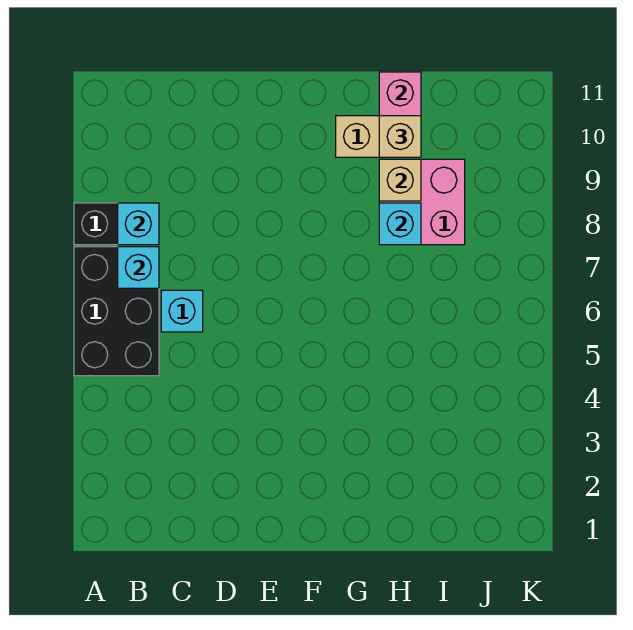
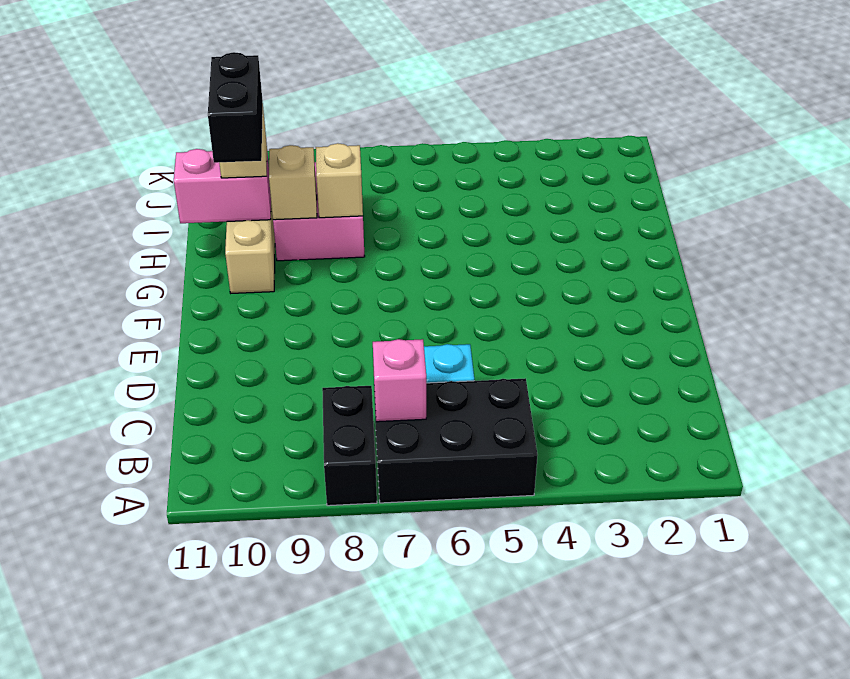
cyan brick B7 level 2 -> pink brick B7 level 2
cyan brick B8 level 2 -> none
none -> black brick G10:H10 level 4
cyan brick H8 level 2 -> tan brick H8 level 2

